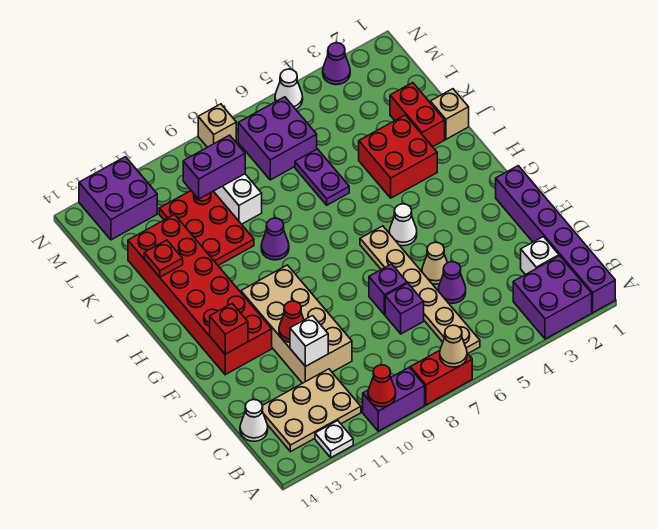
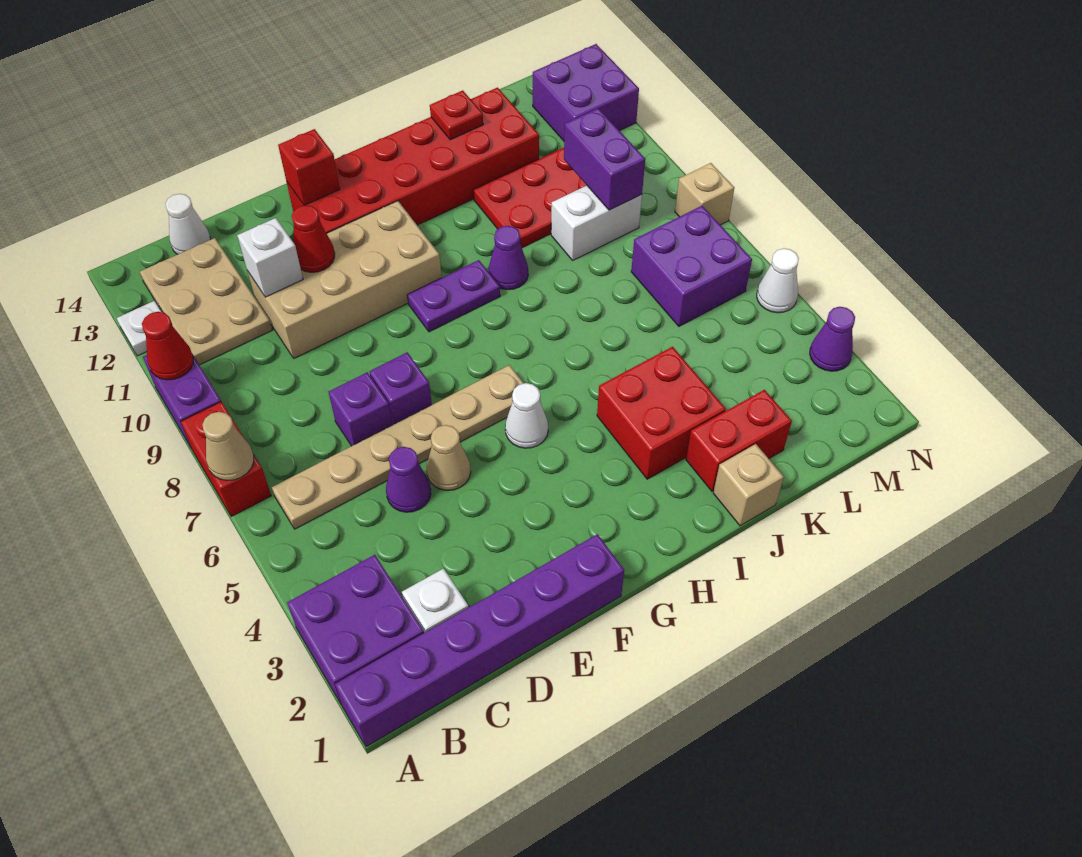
purple plate J6:K6 level 1 -> purple plate G9:H9 level 1

